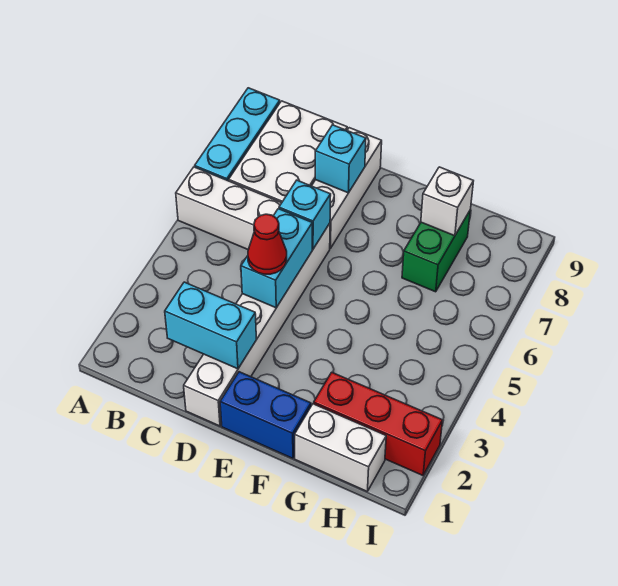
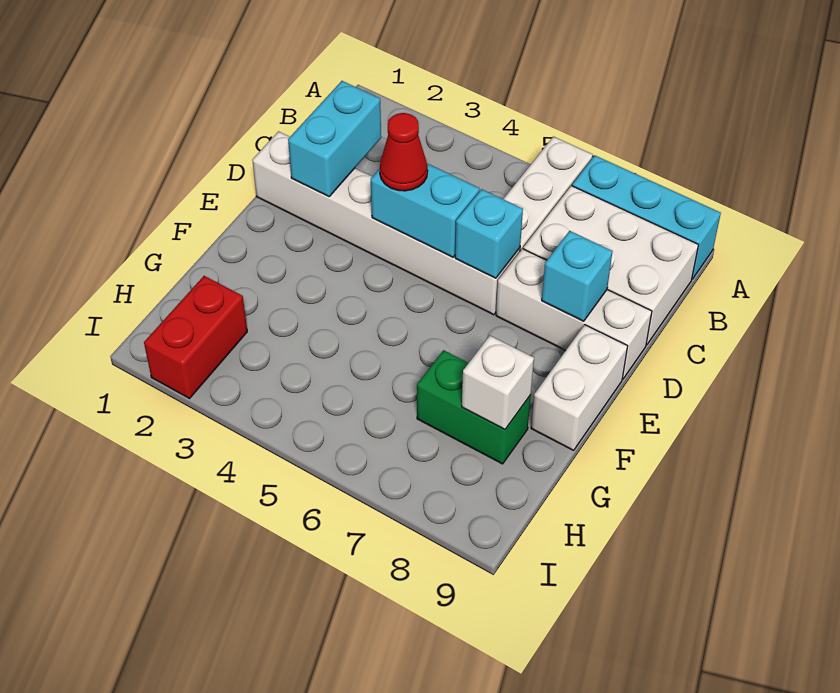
blue brick E1:F1 level 1 -> none
white brick G1:H1 level 1 -> white brick E9:F9 level 1
red brick G2:I2 level 1 -> red brick H2:I2 level 1

